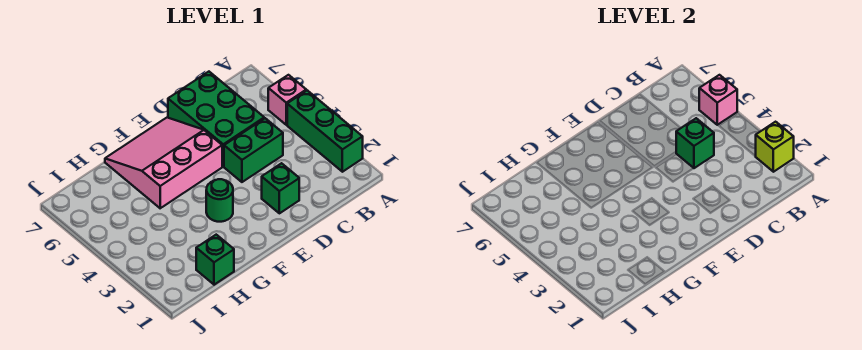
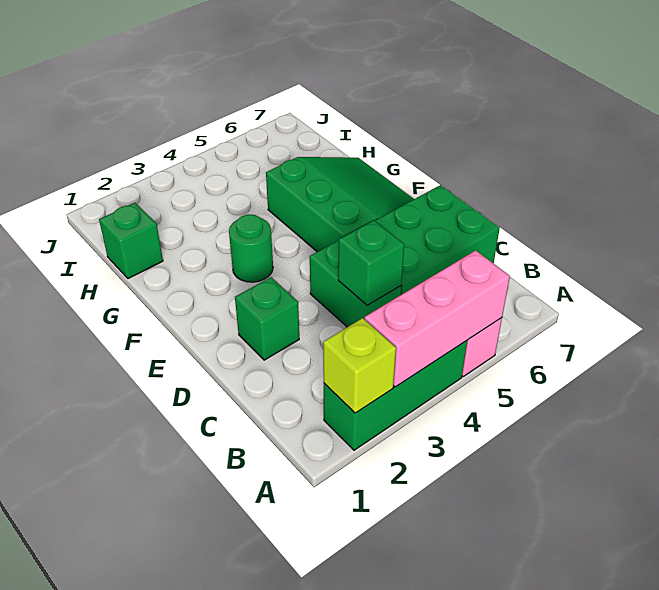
pink brick A5 level 2 -> pink brick A3:A5 level 2
pink slope E5:G7 level 1 top 5 -> green slope E5:G7 level 1 top 5

